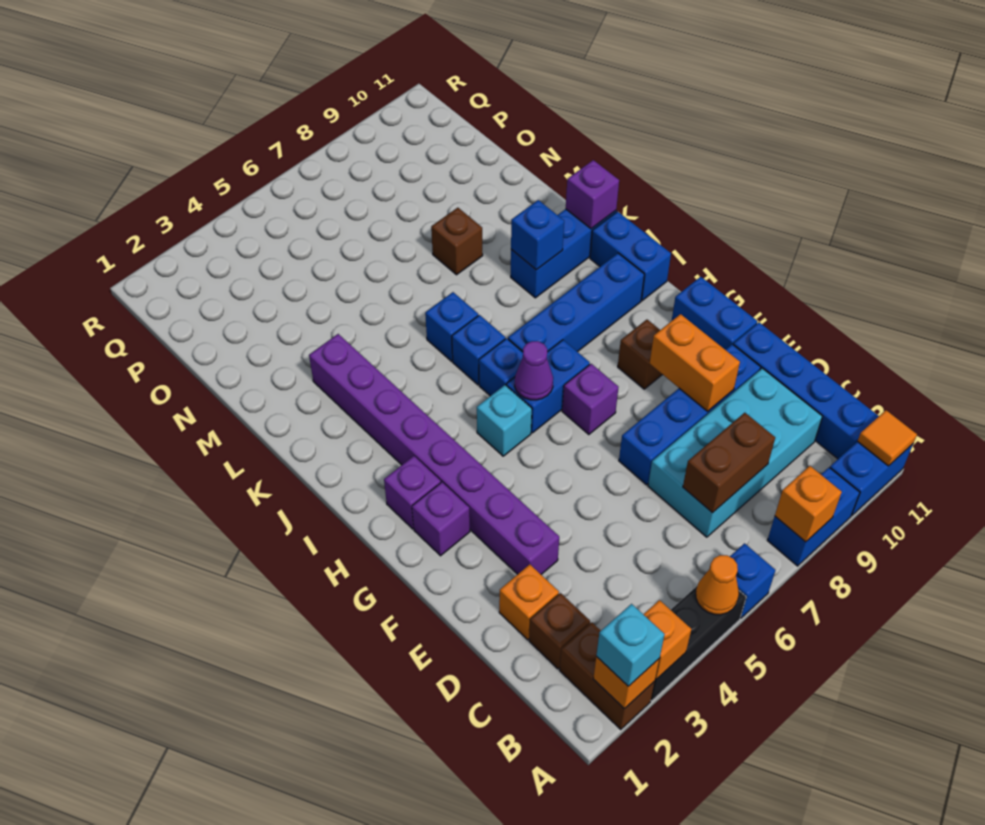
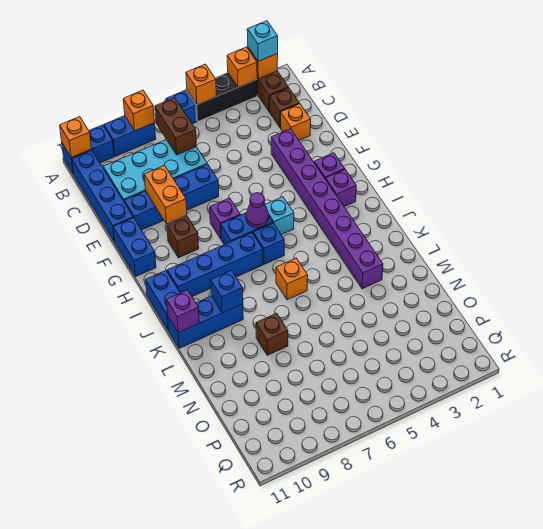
orange cone A5 level 2 -> orange brick A5 level 2
orange tile A11 level 2 -> orange brick A11 level 2
brown brick C7:C8 level 2 -> brown brick B7:C7 level 2
blue brick J6 level 1 -> none
blue brick K6 level 1 -> orange brick K6 level 1

